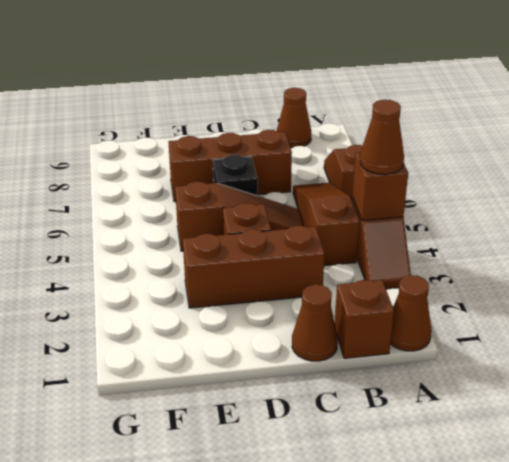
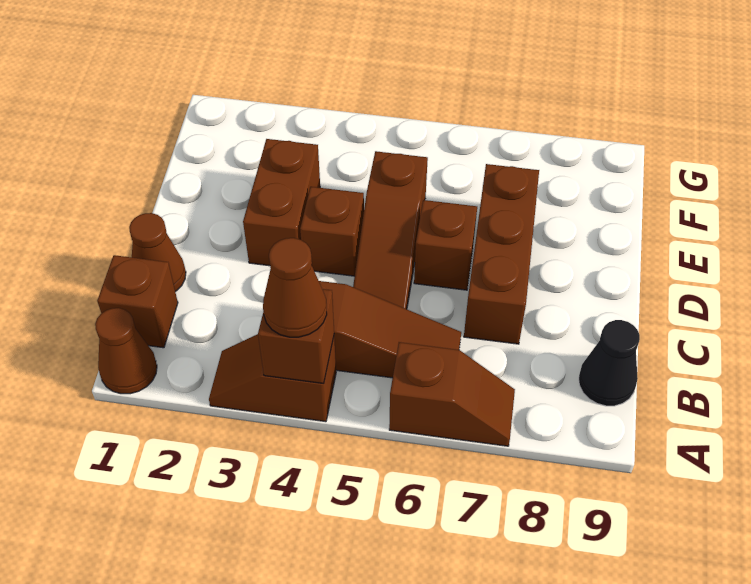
brown cone B9 level 1 -> black cone B9 level 1
brown brick C3:E3 level 1 -> brown brick D3:E3 level 1
black brick D6 level 1 -> brown brick D6 level 1

